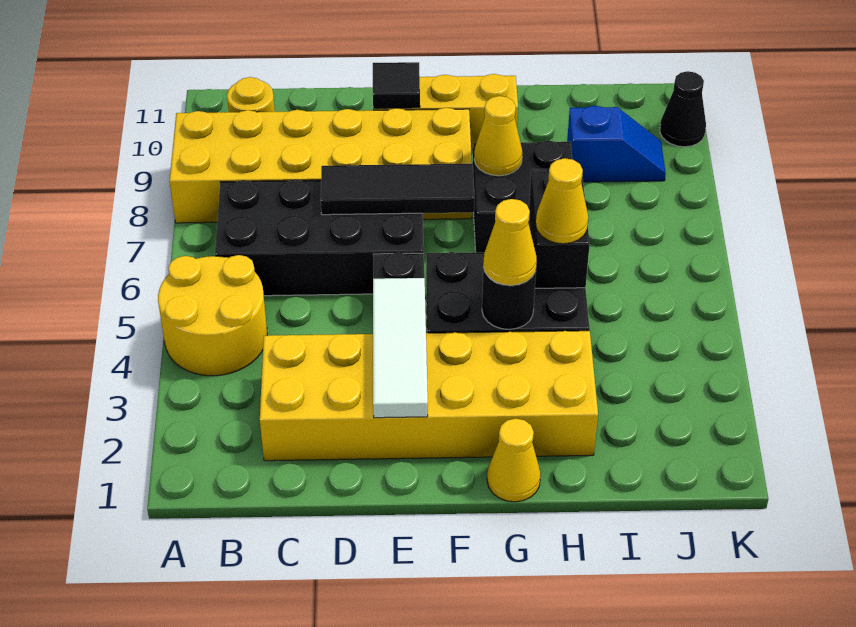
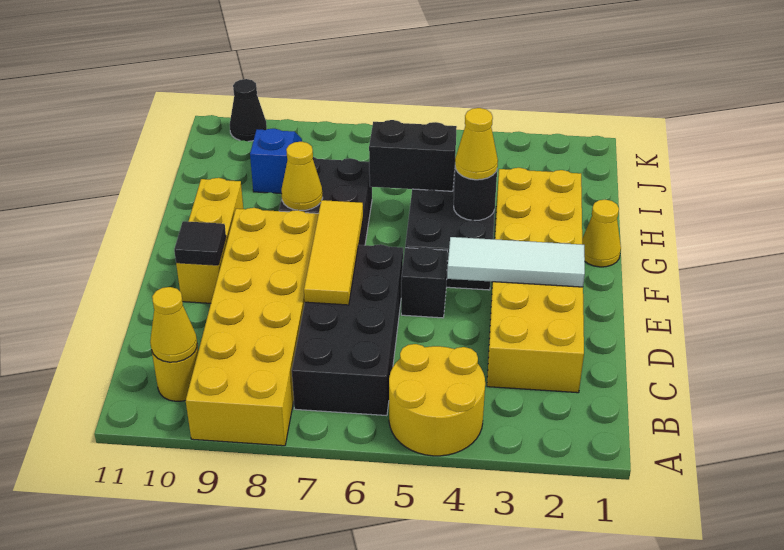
black tile D7:F7 level 2 -> yellow tile D7:F7 level 2
yellow cone H5 level 3 -> yellow cone B10 level 2

